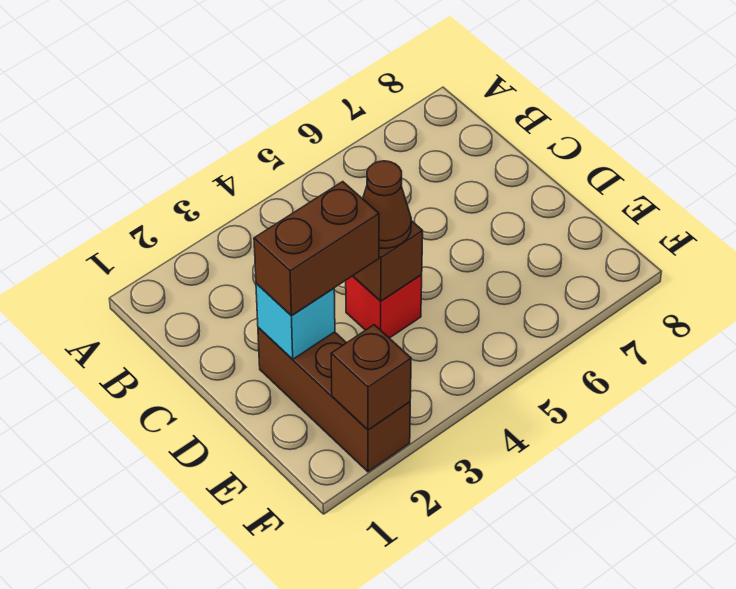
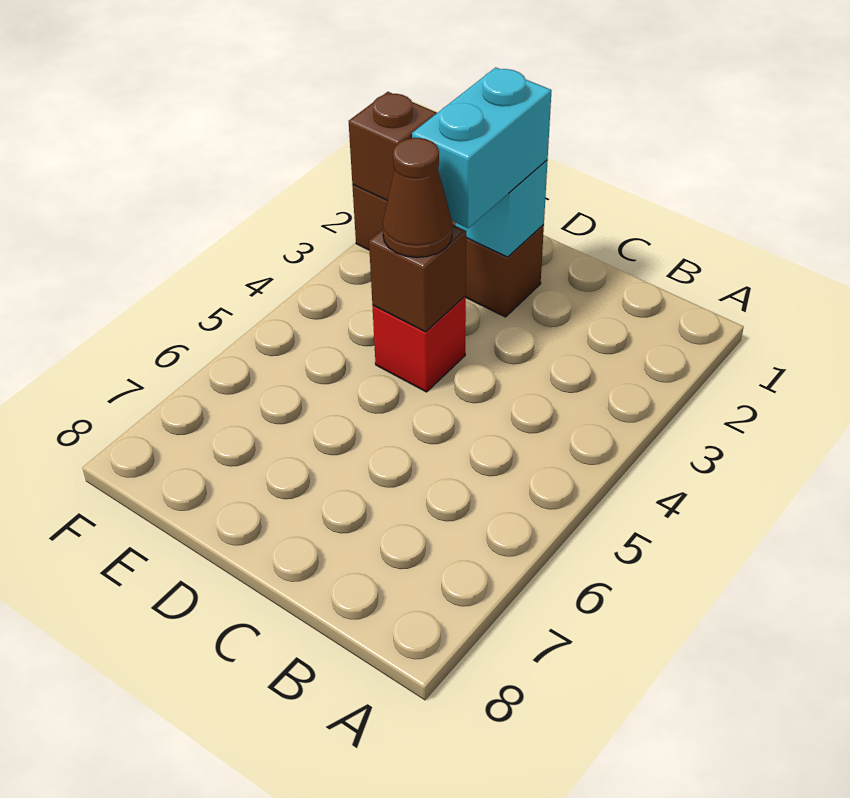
brown brick D2:D3 level 3 -> cyan brick D2:D3 level 3

